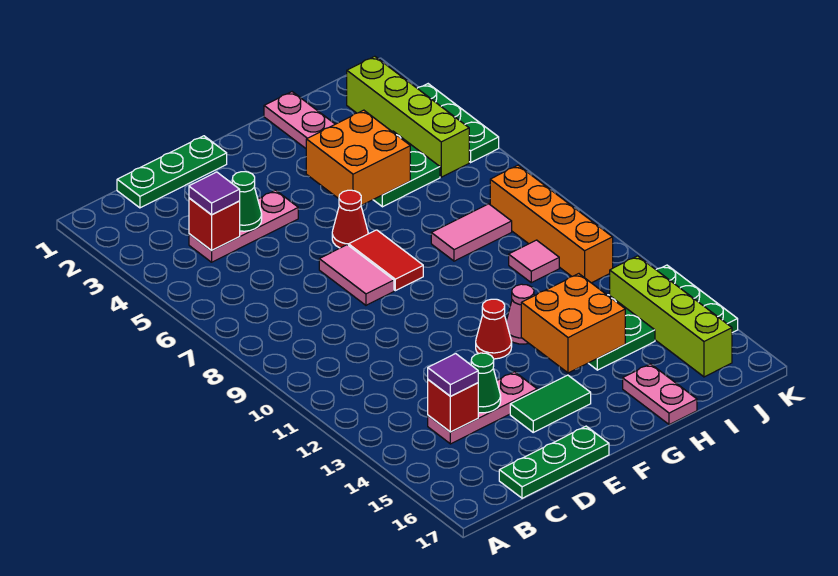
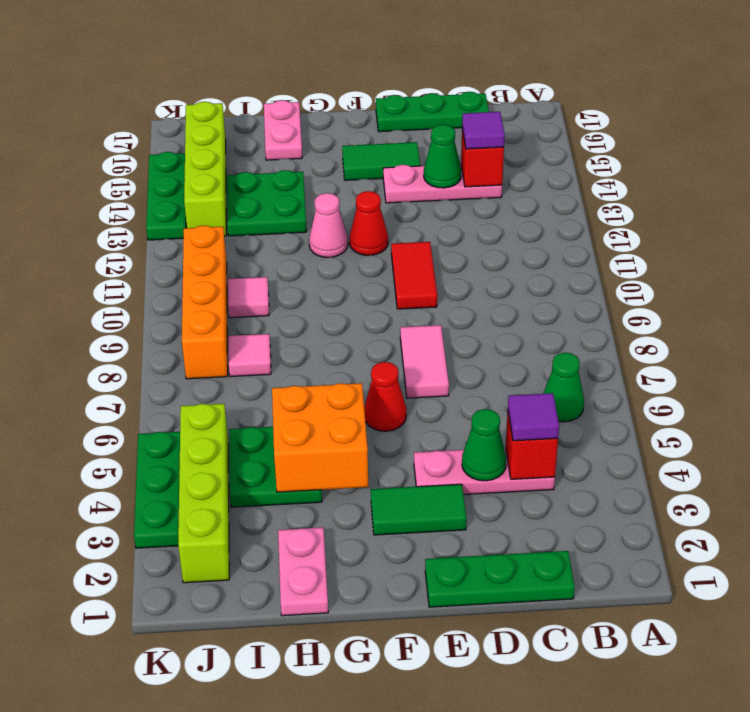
none -> green cone B6 level 1
none -> green tile E3:F3 level 1
red tile F7:F8 level 1 -> red tile E10:E11 level 1
orange brick G13:H14 level 2 -> none
pink tile H8:I8 level 1 -> pink tile I8 level 1

